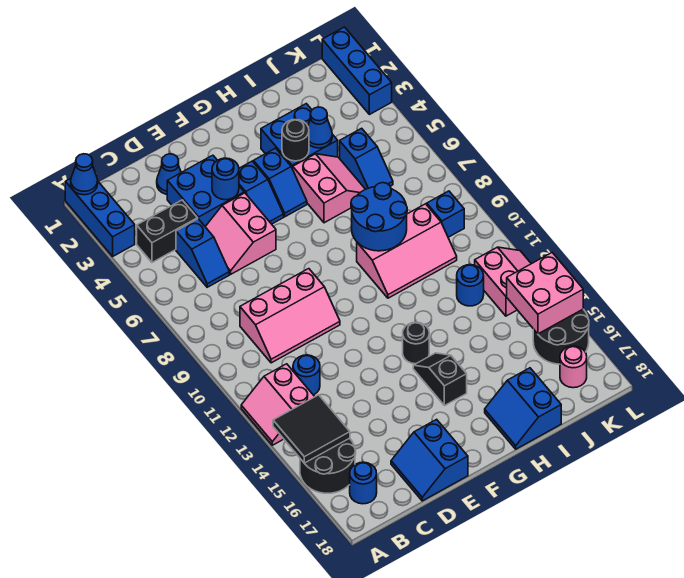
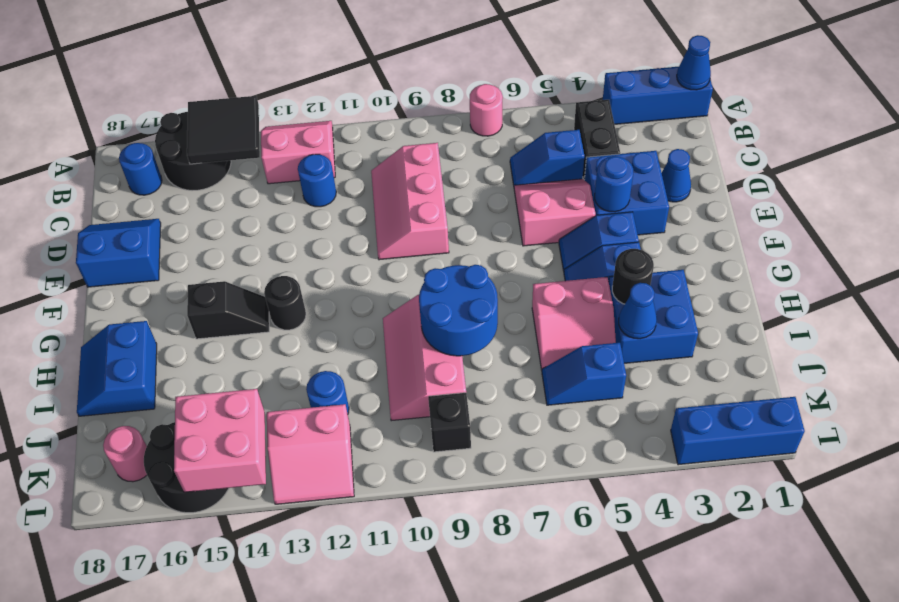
none -> pink round brick A7 level 1
blue slope H17:I18 level 1 top I -> blue slope H17:I18 level 1 top 17
blue brick K9 level 1 -> black brick K9 level 1

